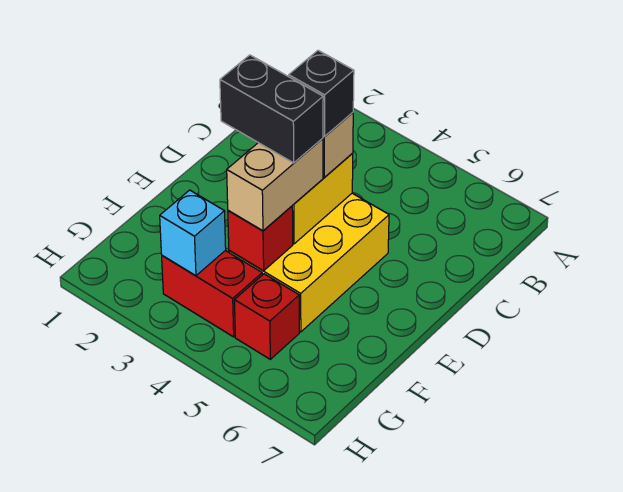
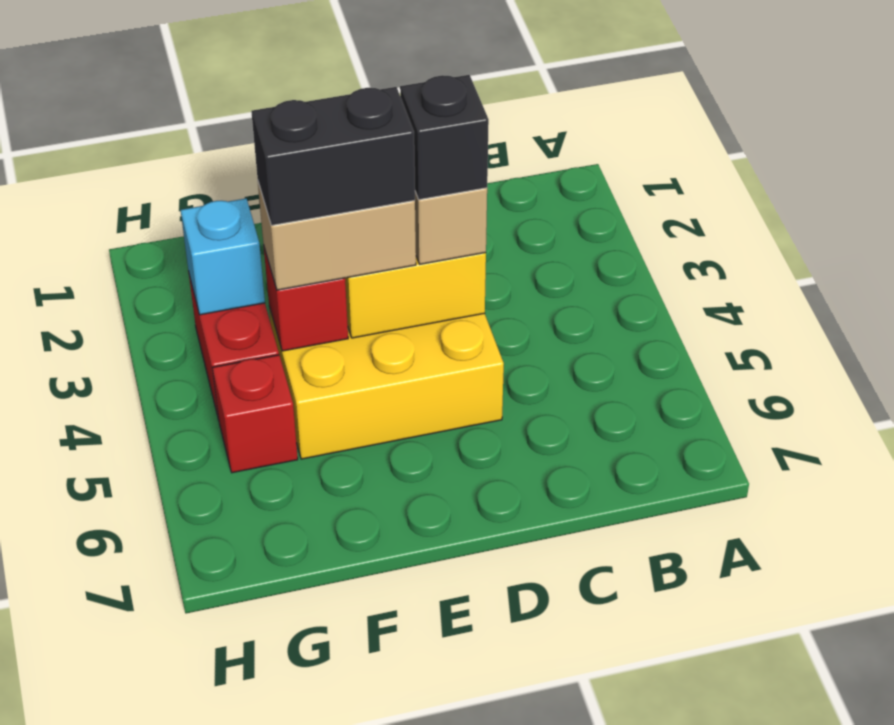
black brick E3:E4 level 4 -> black brick E4:F4 level 4

